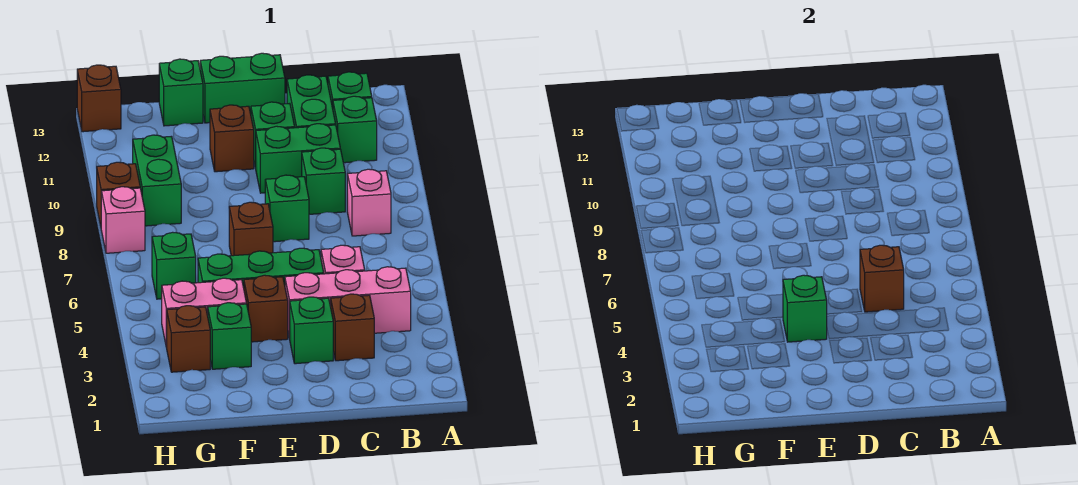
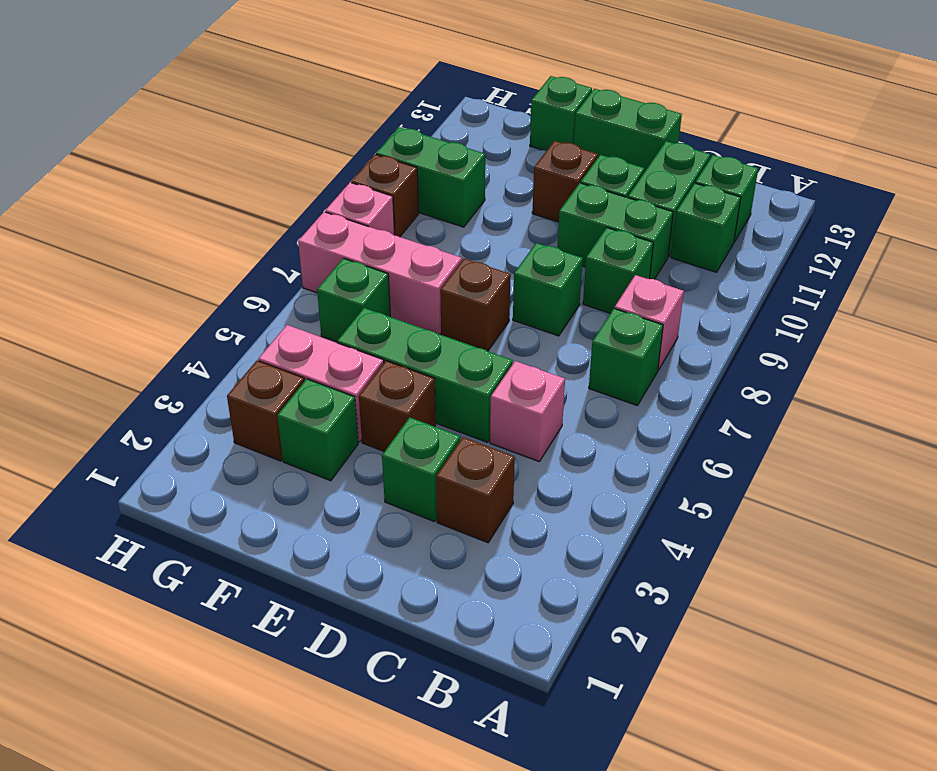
pink brick B4:D4 level 1 -> pink brick F7:H7 level 1
brown brick C5 level 2 -> none
green brick E4 level 2 -> green brick B7 level 1
green brick G9:G10 level 1 -> green brick G10:H10 level 1
brown brick H13 level 1 -> none

